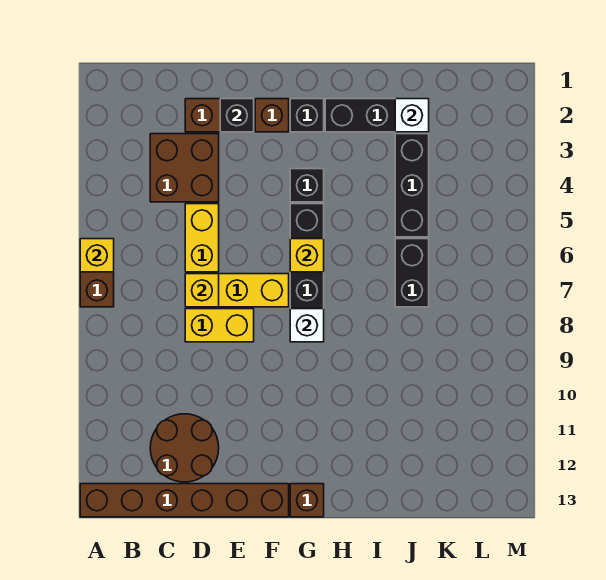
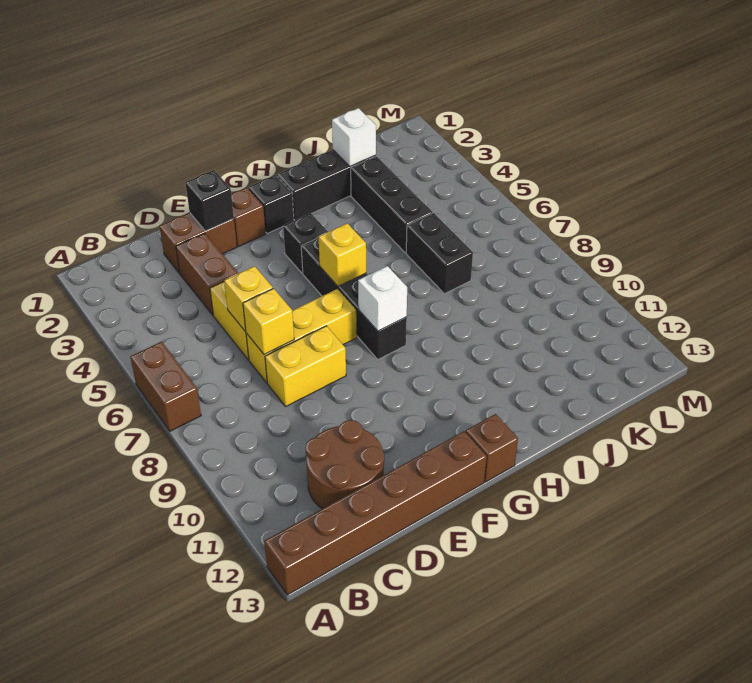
yellow brick A6 level 2 -> yellow brick D6 level 2
brown brick C3:D4 level 1 -> brown brick D3:D4 level 1

